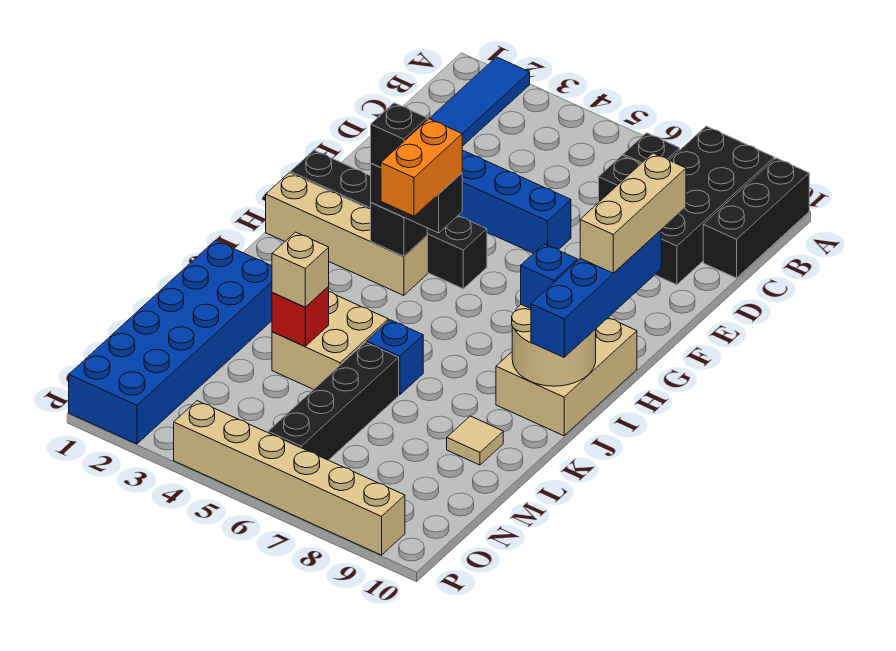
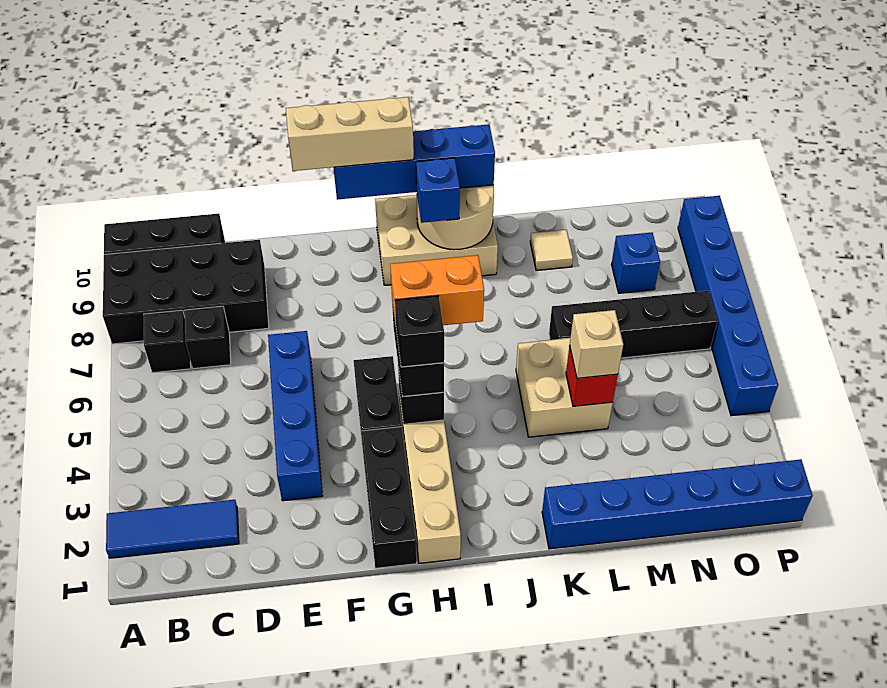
blue brick K1:P2 level 1 -> blue brick K1:P1 level 1
blue brick K6 level 1 -> blue brick N8 level 1
tan brick P4:P9 level 1 -> blue brick P4:P9 level 1

